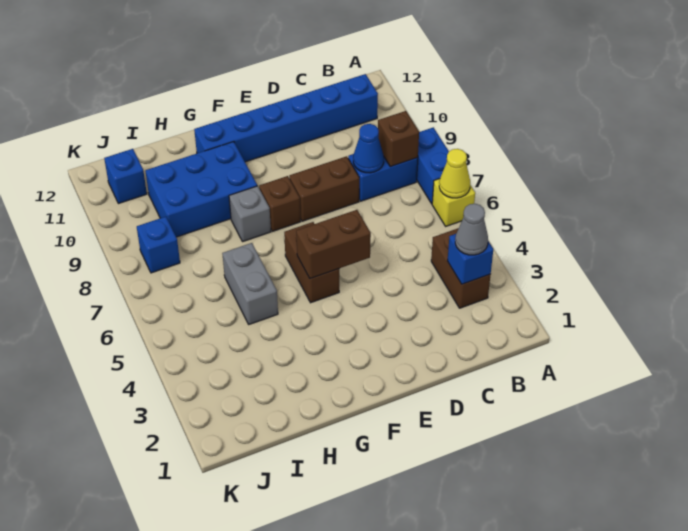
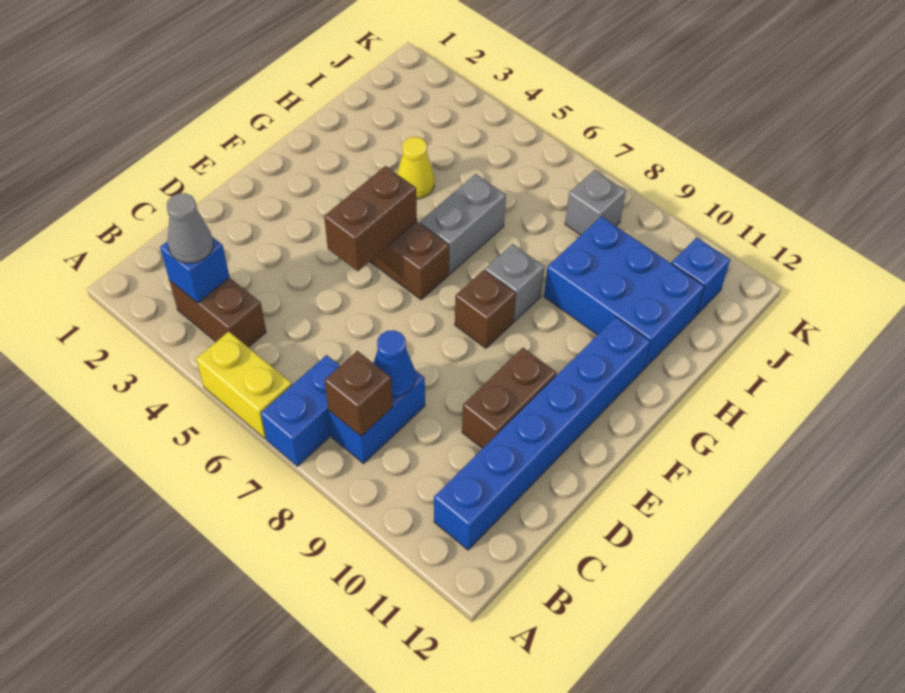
yellow brick A6 level 1 -> yellow brick A5:A6 level 1
yellow cone A6 level 2 -> yellow cone H4 level 1
blue brick A7:A8 level 1 -> blue brick A7:B7 level 1
brown brick D8:E8 level 1 -> brown brick D10:E10 level 1
blue brick G9:I10 level 1 -> blue brick H9:I11 level 1
grey brick H5:H6 level 1 -> grey brick G6:H6 level 1
blue brick J8 level 1 -> grey brick J8 level 1

